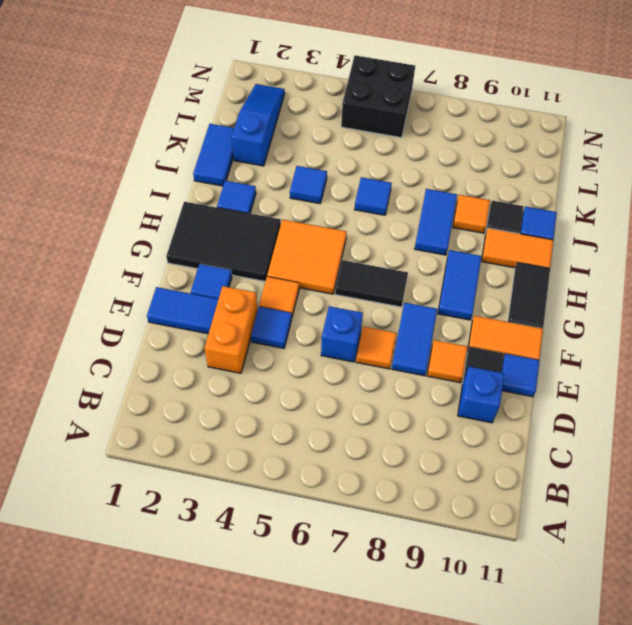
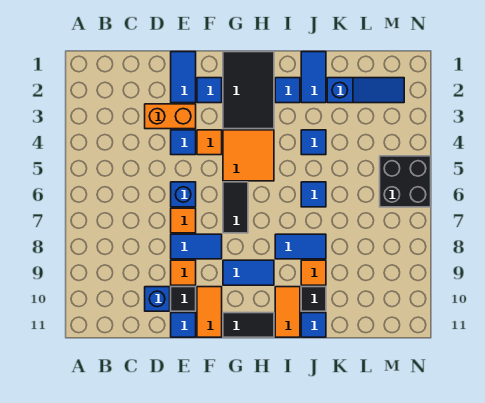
blue tile J1:K1 level 1 -> blue tile J1:J2 level 1

